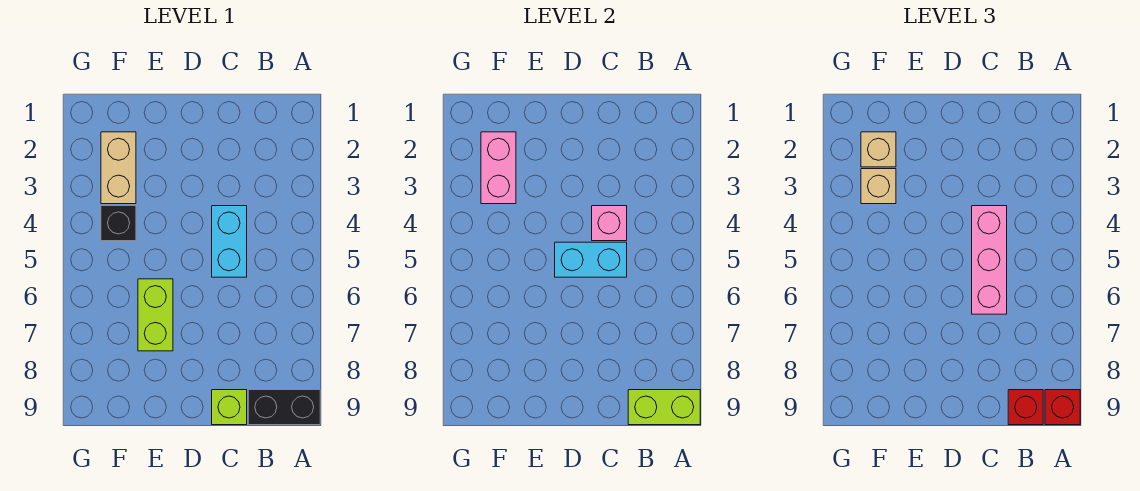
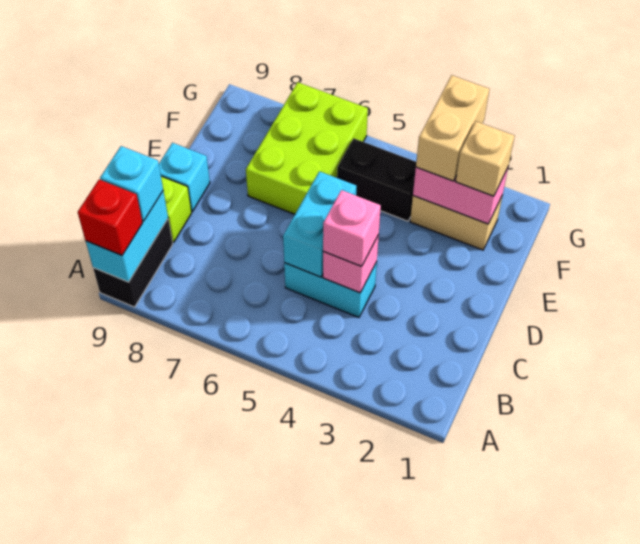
lime brick A9:B9 level 2 -> cyan brick A9:B9 level 2
red brick B9 level 3 -> cyan brick B9 level 3
pink brick C4:C6 level 3 -> pink brick C4 level 3
none -> cyan brick D9 level 1
lime brick E6:E7 level 1 -> lime brick E6:G7 level 1
tan brick F3 level 3 -> tan brick F3:G3 level 3
black brick F4 level 1 -> black brick F4:F5 level 1

